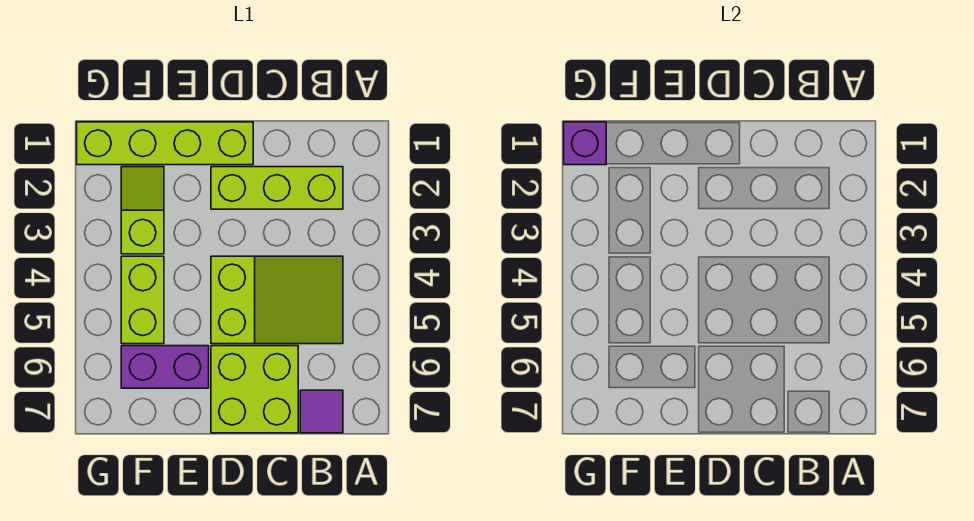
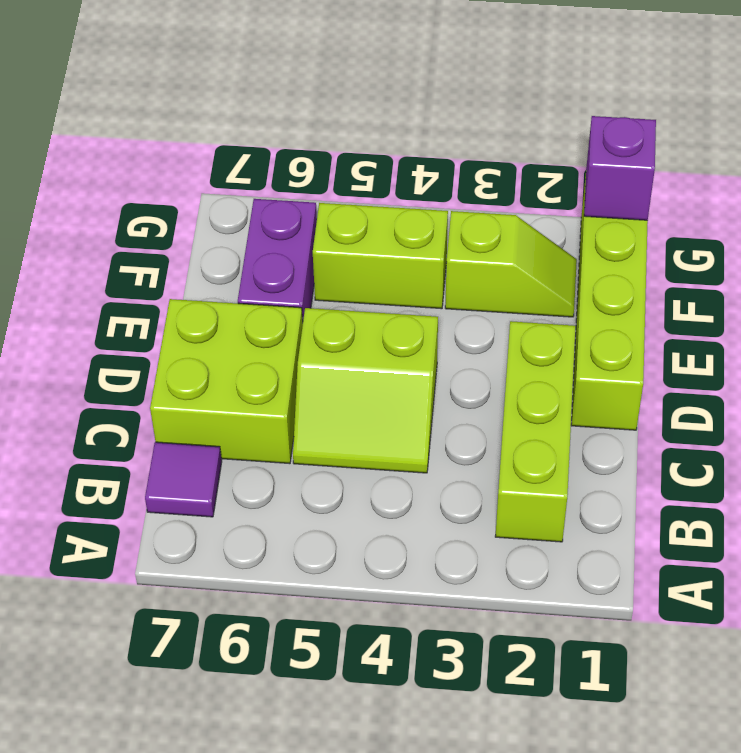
lime slope B4:D5 level 1 top D -> lime slope C4:D5 level 1 top D

